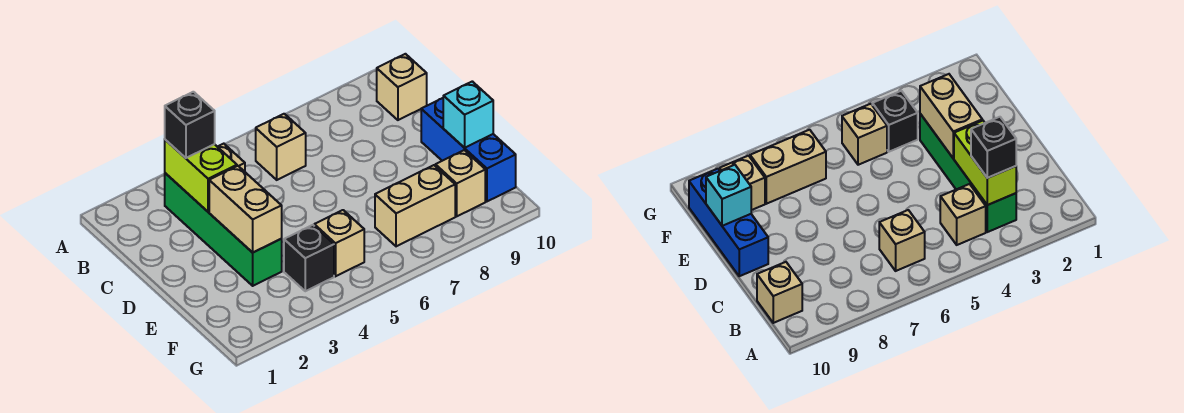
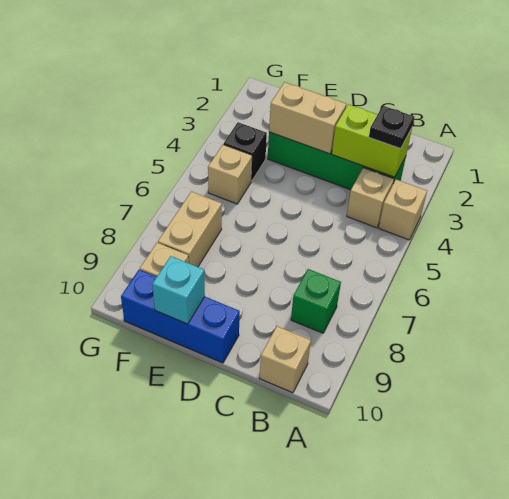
black brick B3 level 3 -> black plate B3 level 3
tan brick B6 level 1 -> tan brick A4 level 1
none -> green brick B8 level 1

